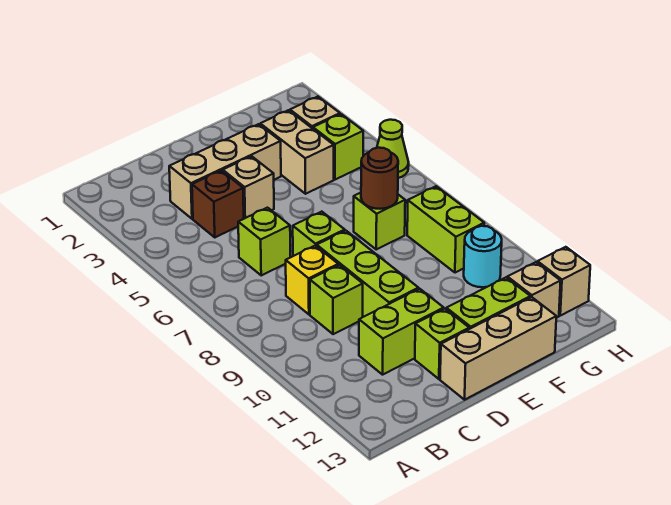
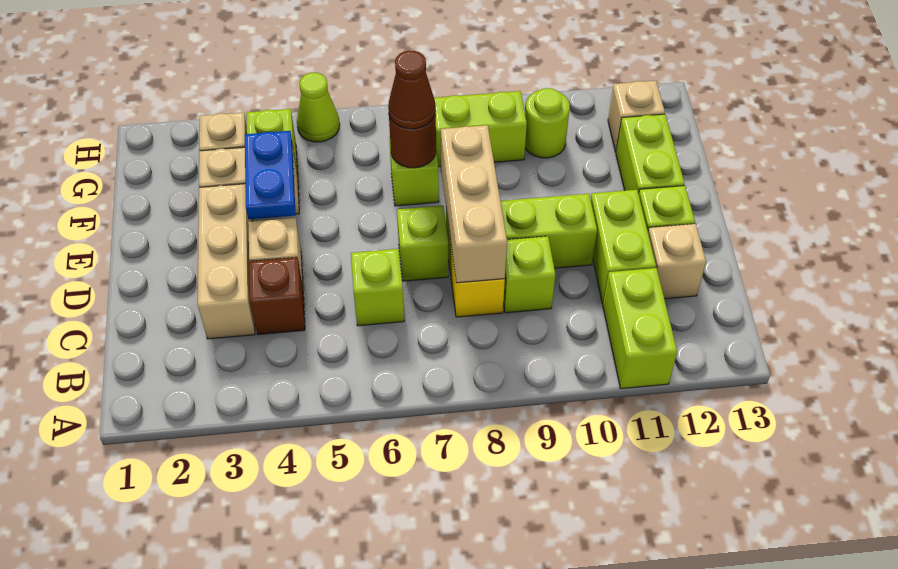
none -> lime brick A11:B11 level 1
tan brick D13:F13 level 1 -> tan brick C8:E8 level 2
none -> blue plate E4:F4 level 2
none -> brown cone F7 level 3
cyan round brick G10 level 1 -> lime round brick G10 level 1
tan brick H12 level 1 -> tan brick C12 level 1

